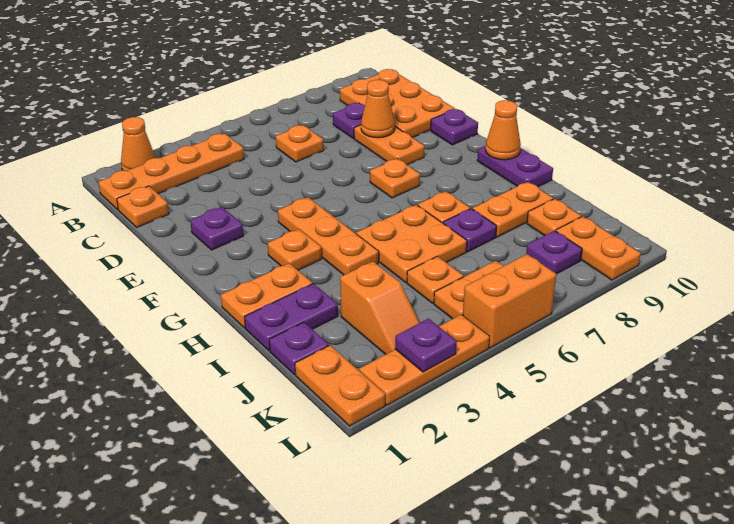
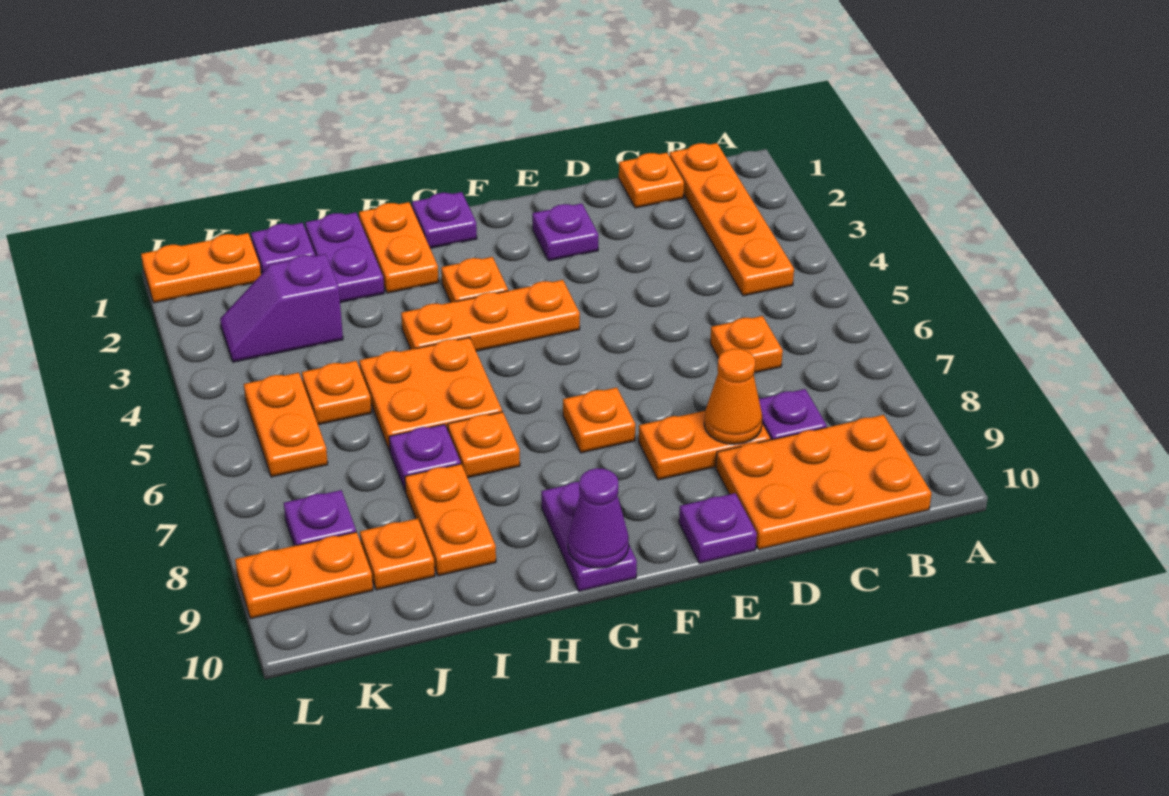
orange cone A2 level 1 -> none
purple plate G10:H10 level 1 -> purple plate G9:G10 level 1
orange cone G10 level 2 -> purple cone G10 level 2
orange slope J3:K3 level 1 top J -> purple slope J3:K3 level 1 top J
orange plate L2:L4 level 1 -> none
purple plate L3 level 2 -> purple plate G1 level 1
orange brick L5:L6 level 1 -> none

